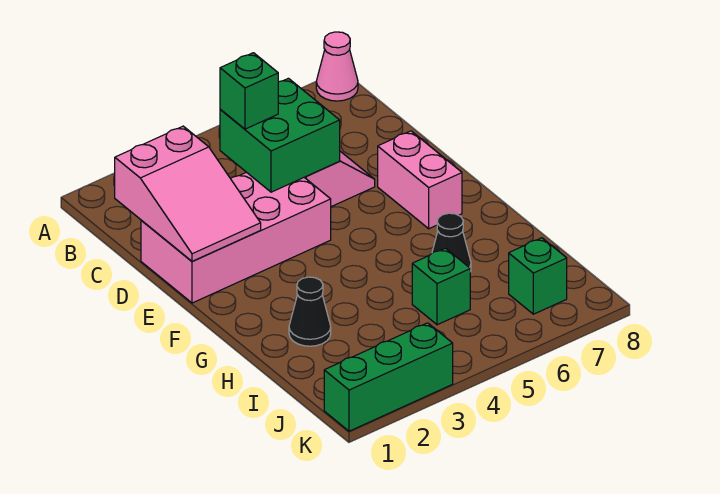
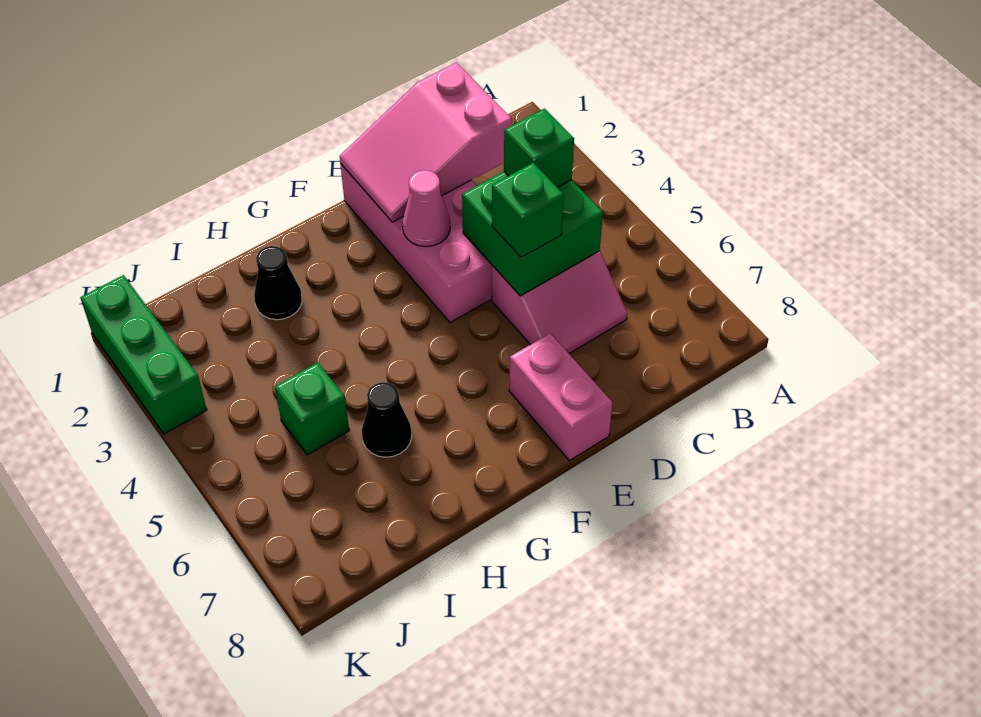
pink cone A8 level 1 -> pink cone E3 level 2
pink brick E7:F7 level 1 -> pink brick E7:E8 level 1
green brick J7 level 1 -> green brick D5 level 3

